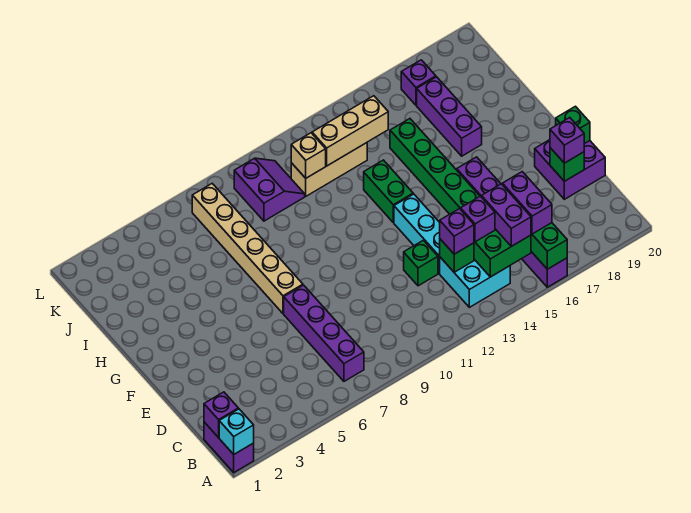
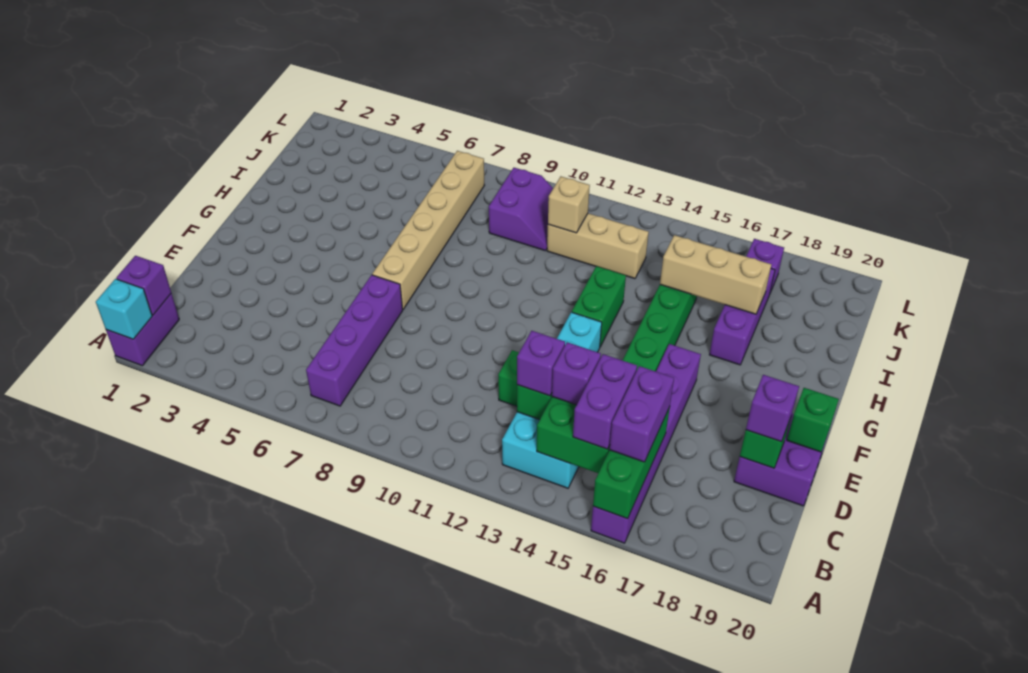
tan brick J12:J14 level 2 -> tan brick I15:I17 level 2

